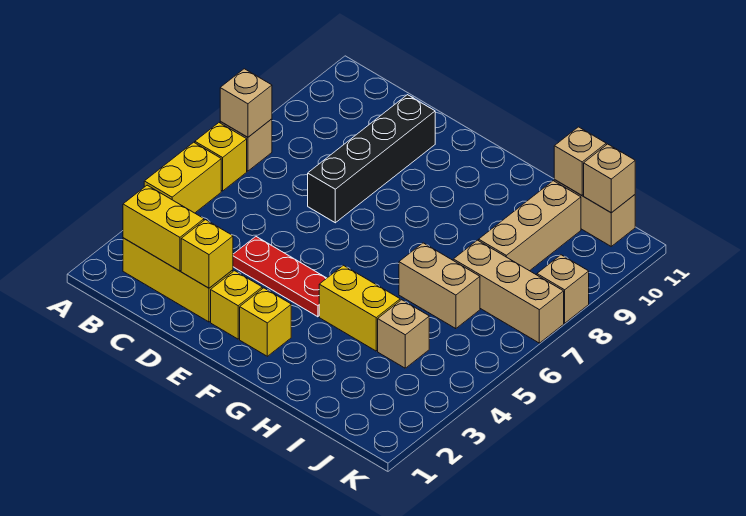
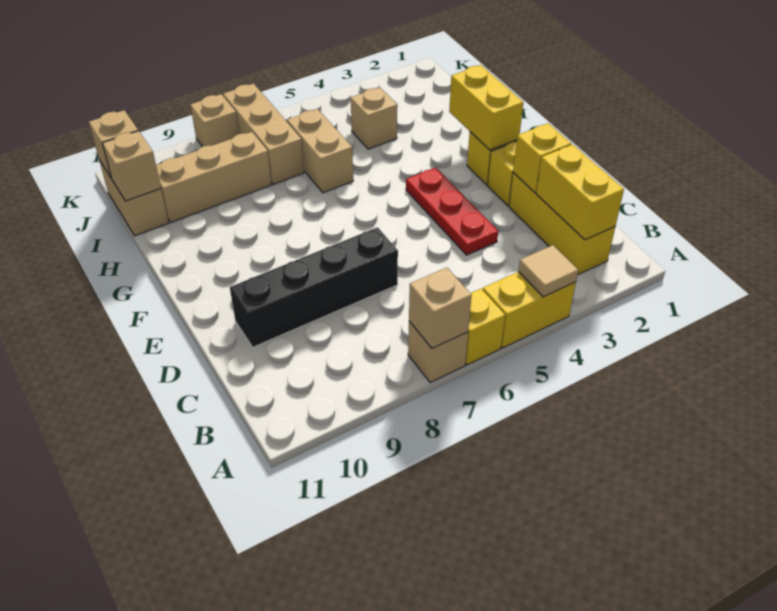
none -> tan tile A4 level 2
yellow brick G4:H4 level 1 -> yellow brick F2:G2 level 2

